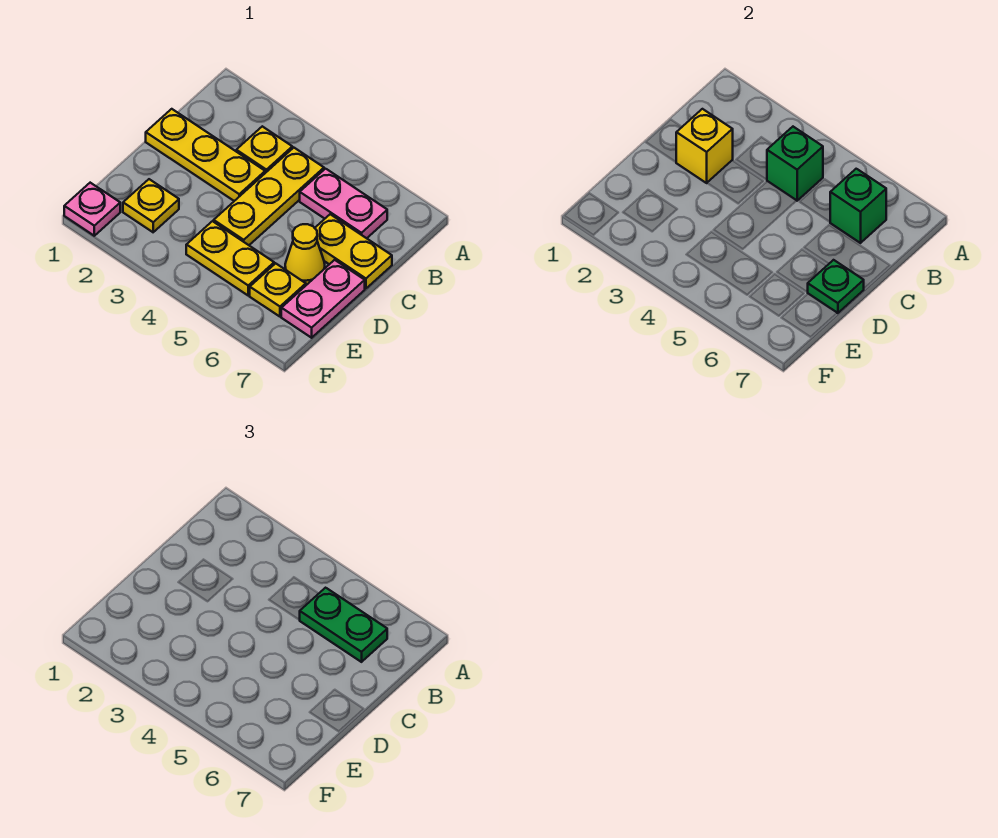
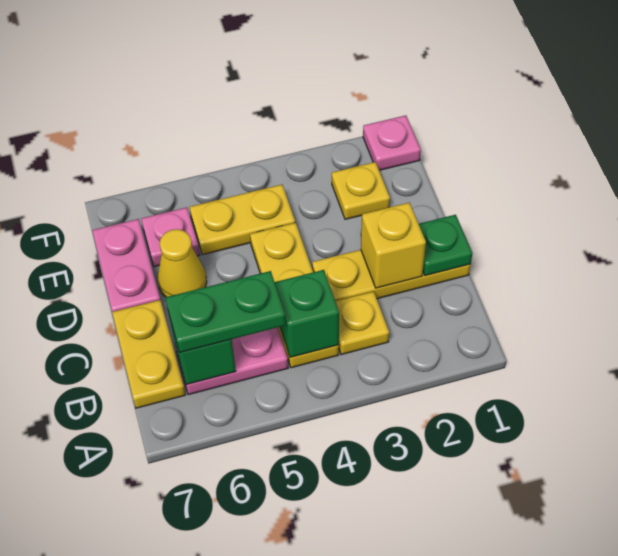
yellow plate C6:C7 level 1 -> yellow plate B7:C7 level 1
green plate D7 level 2 -> green plate C1 level 2
yellow plate E6 level 1 -> pink plate E6 level 1

